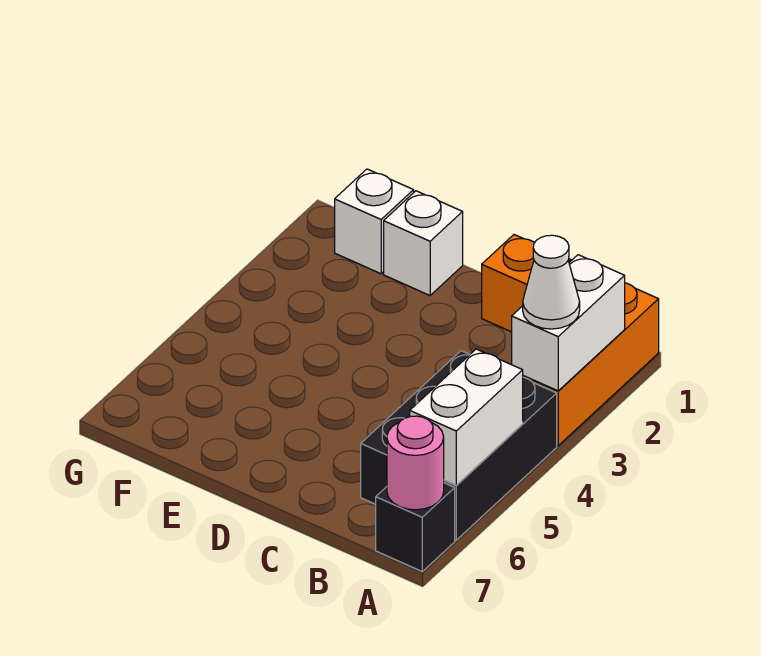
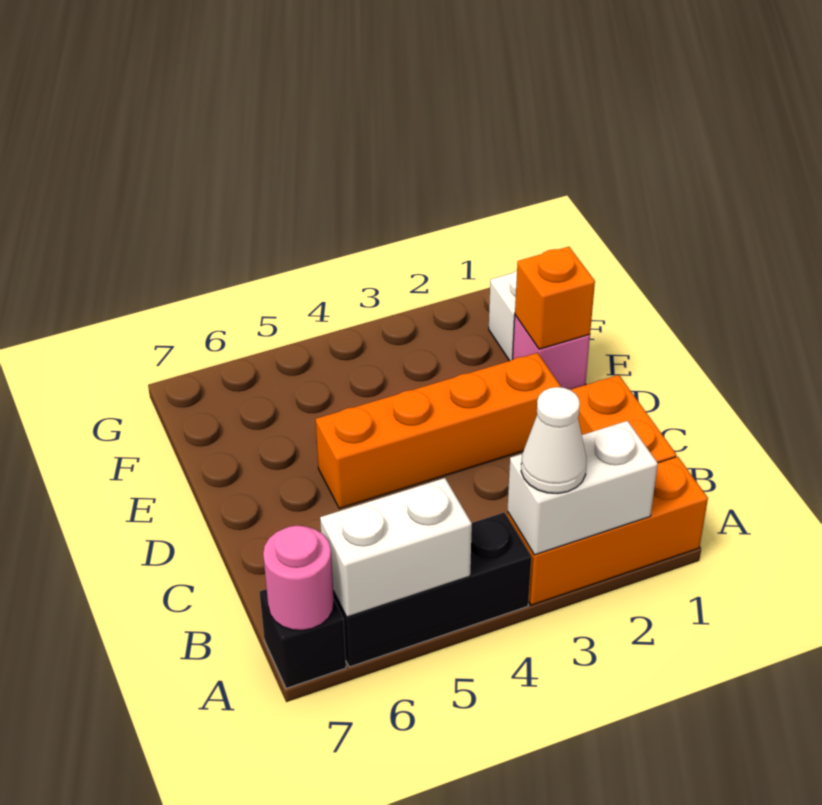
black brick A4:B6 level 1 -> black brick A4:A6 level 1
none -> orange brick D2:D5 level 1
white brick E1 level 1 -> pink brick E1 level 1
none -> orange brick E1 level 2

